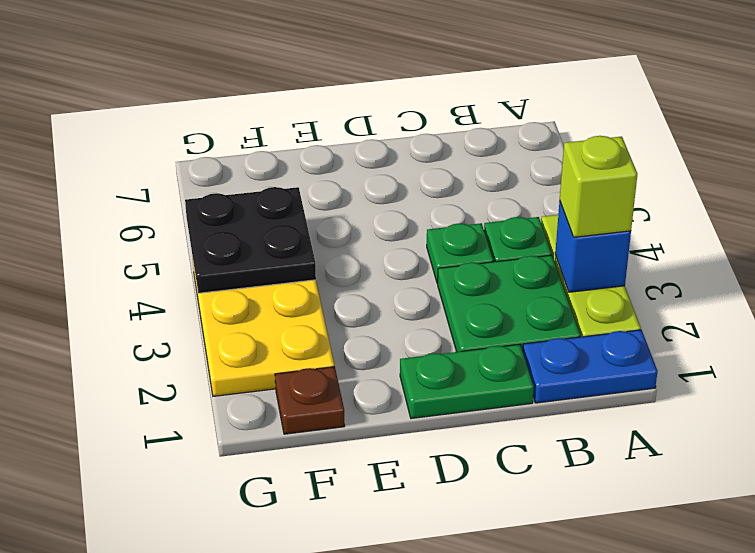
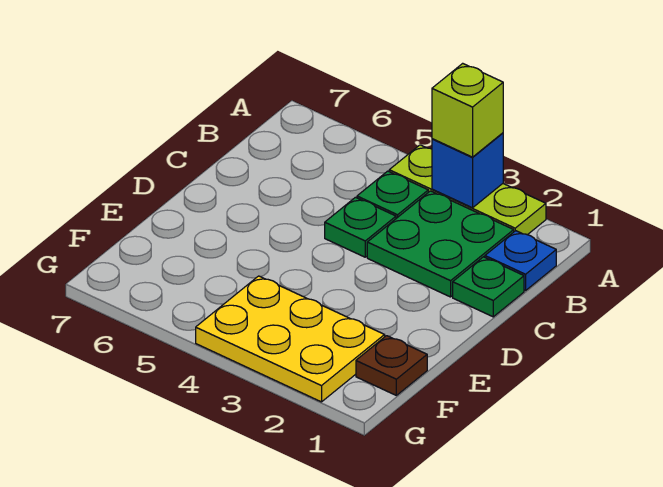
blue plate A1:B1 level 1 -> blue plate B1 level 1
green plate C1:D1 level 1 -> green plate C1 level 1
black plate F4:G5 level 2 -> none

